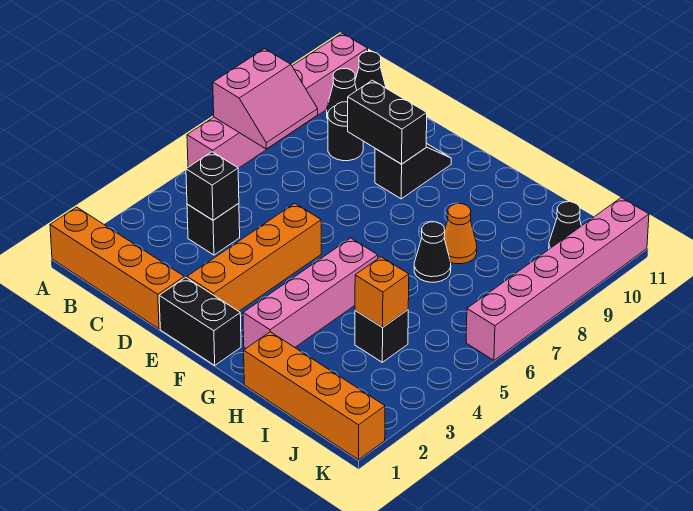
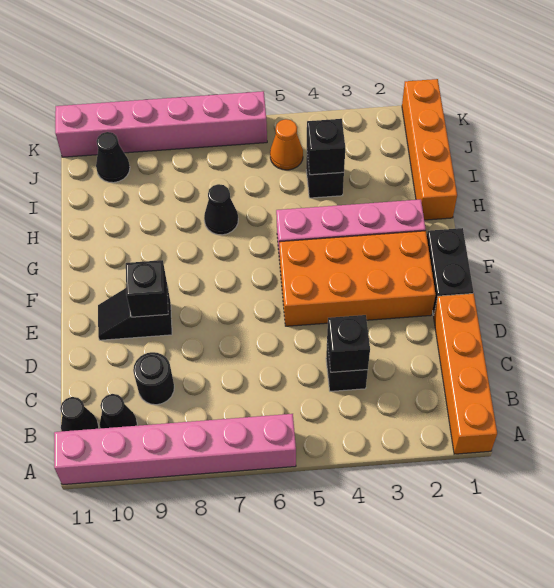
pink slope A7:B8 level 2 top A -> none
black brick D9:E9 level 2 -> black brick E9 level 2
orange brick E2:E5 level 1 -> orange brick E2:F5 level 1
orange cone H8 level 1 -> orange cone J5 level 1
orange brick I4 level 2 -> black brick I4 level 2

